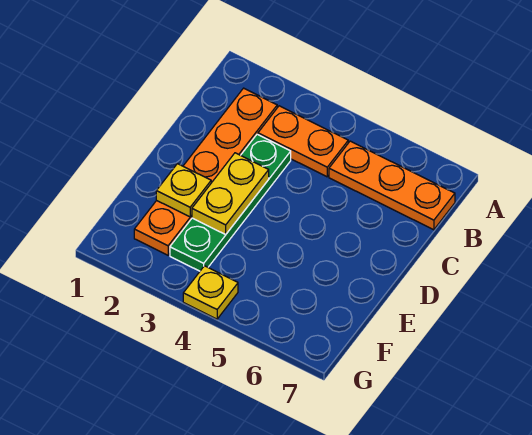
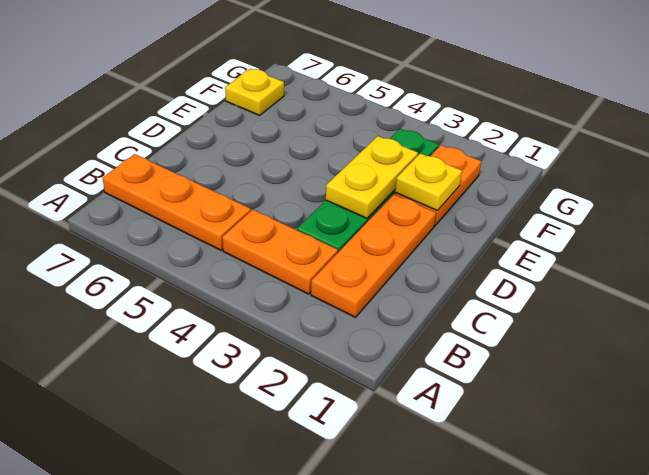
yellow plate G4 level 1 -> yellow plate F7 level 1

